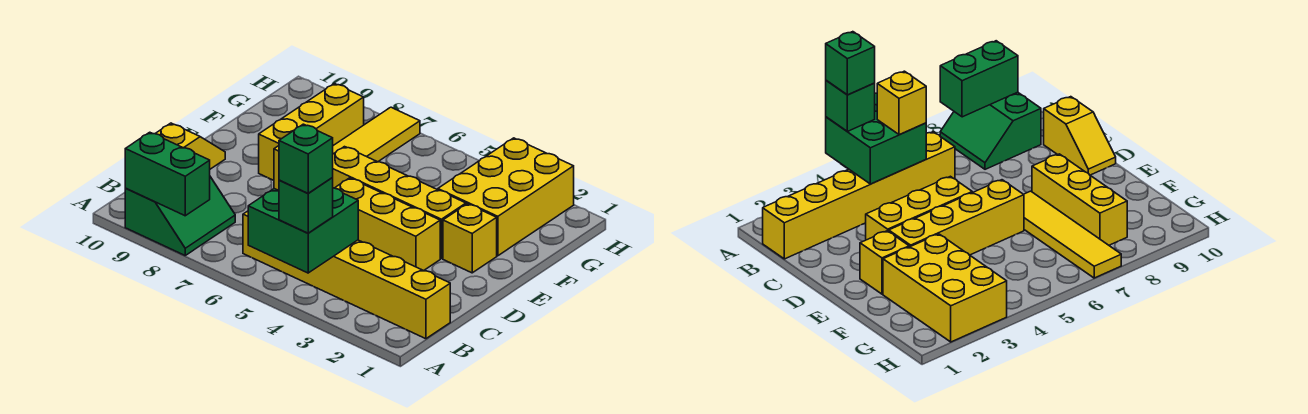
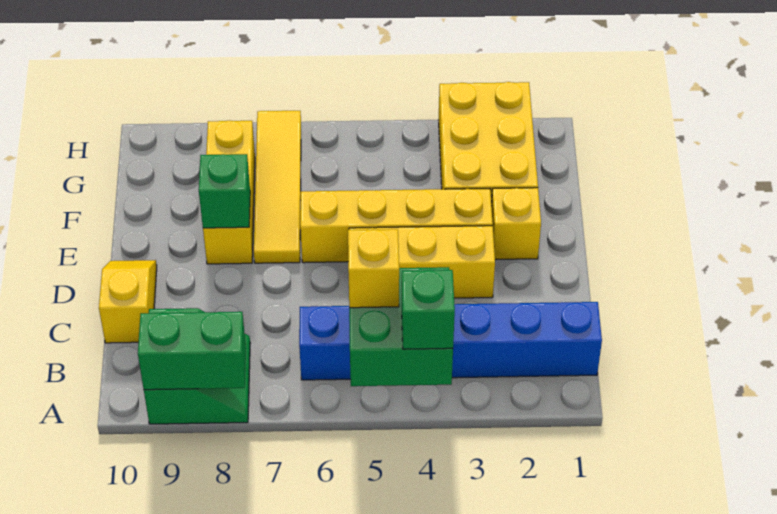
green brick A4 level 4 -> green brick E8 level 2
yellow brick B1:B6 level 1 -> blue brick B1:B6 level 1

